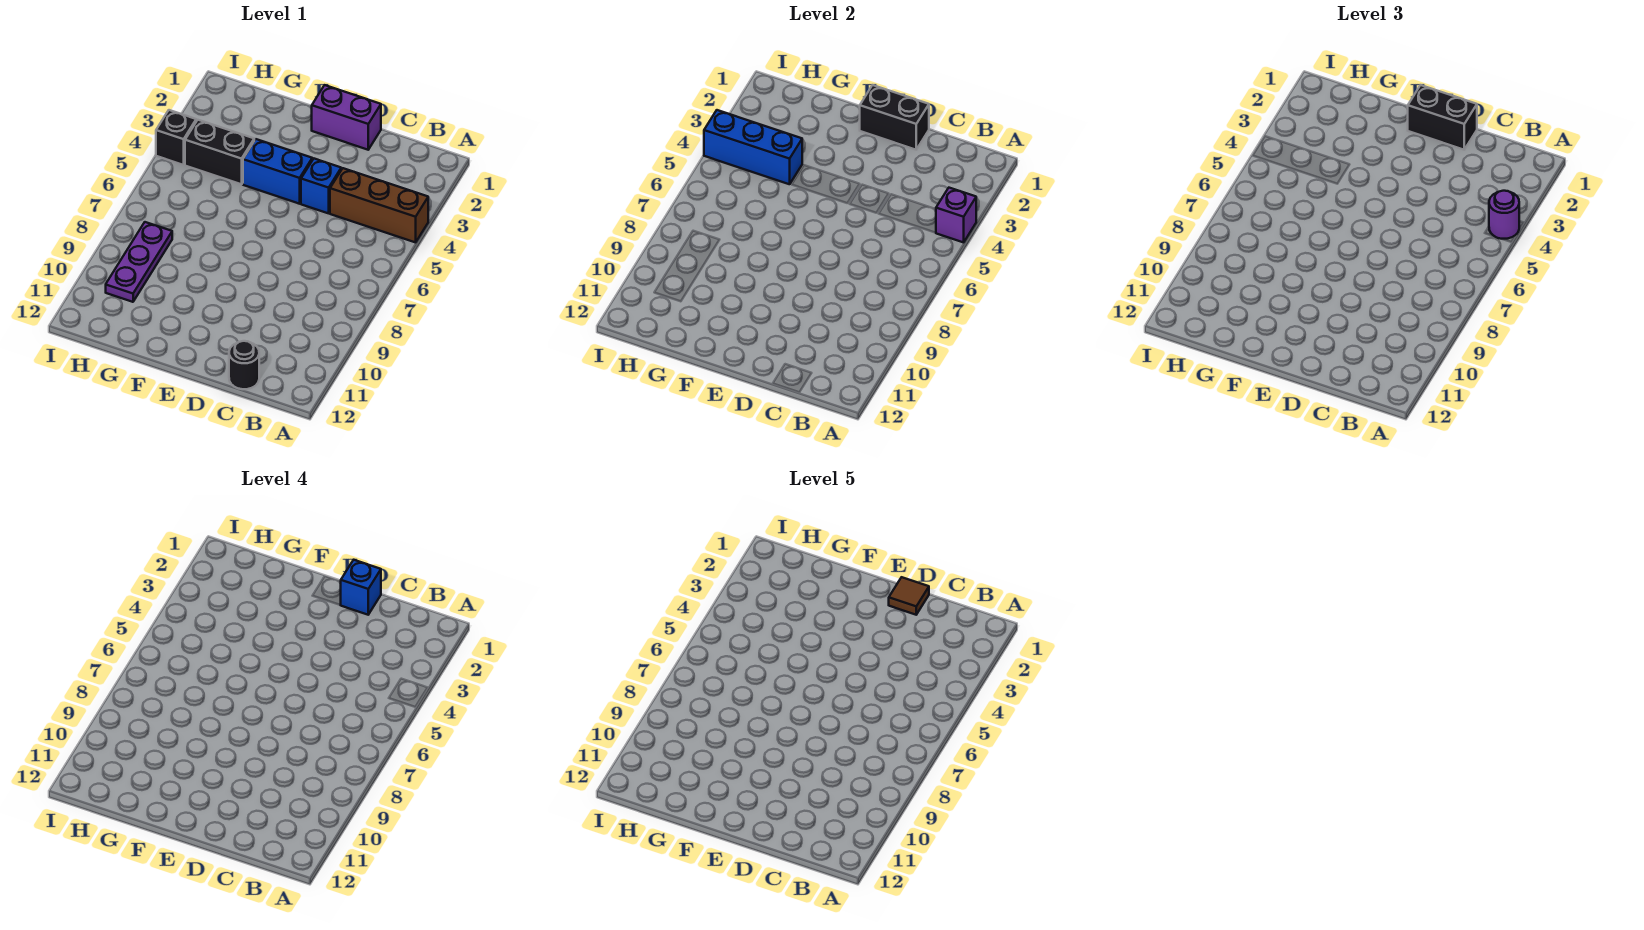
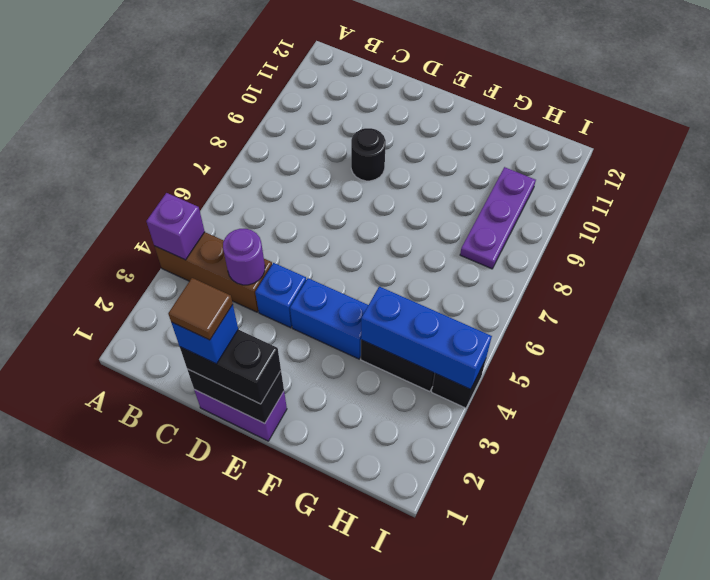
purple round brick A4 level 3 -> purple round brick C4 level 2
black round brick C12 level 1 -> black round brick D9 level 1

